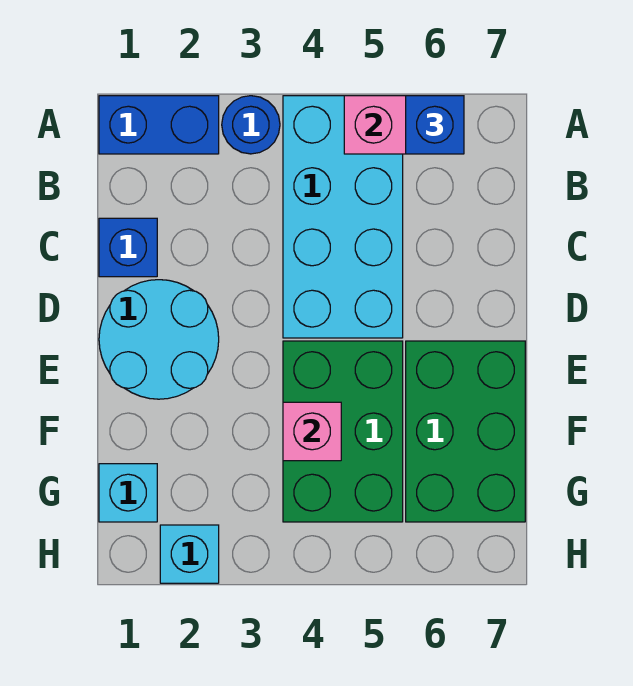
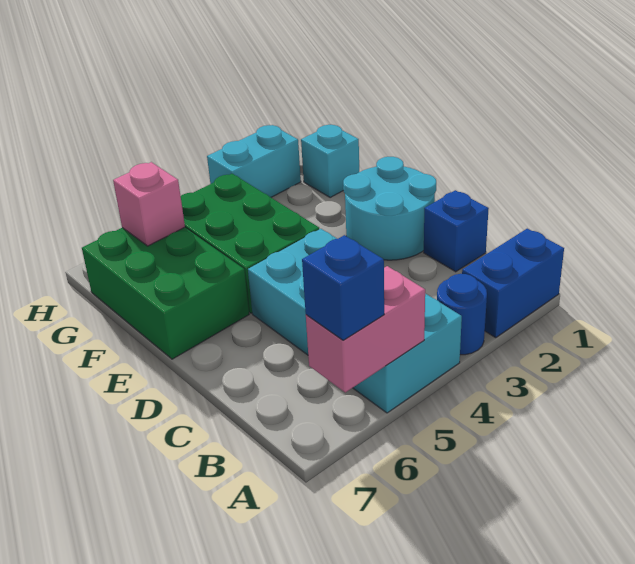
pink brick F4 level 2 -> pink brick G6 level 2
cyan brick H2 level 1 -> cyan brick H2:H3 level 1

